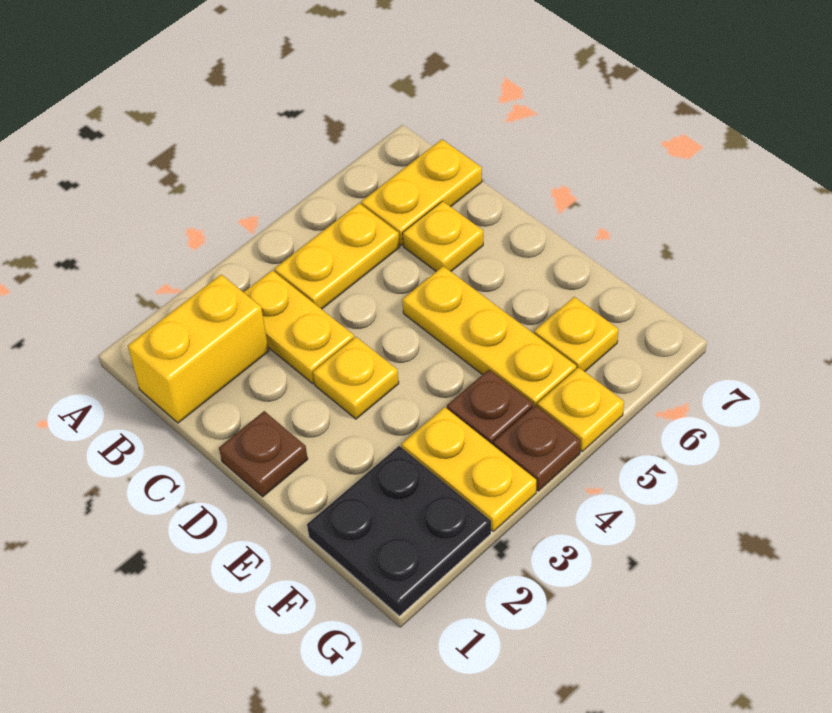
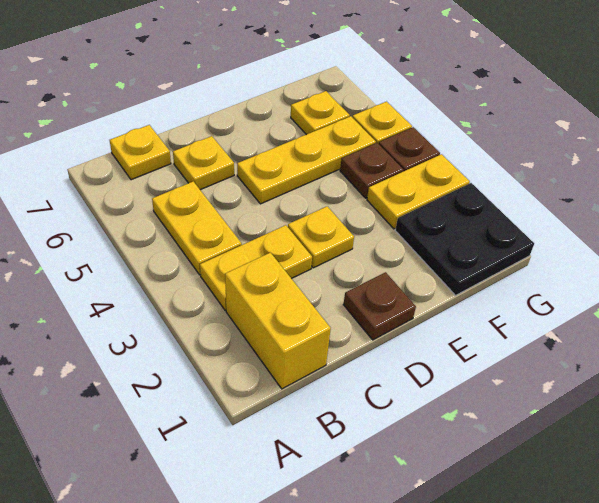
yellow plate B6:B7 level 1 -> yellow plate B7 level 1

